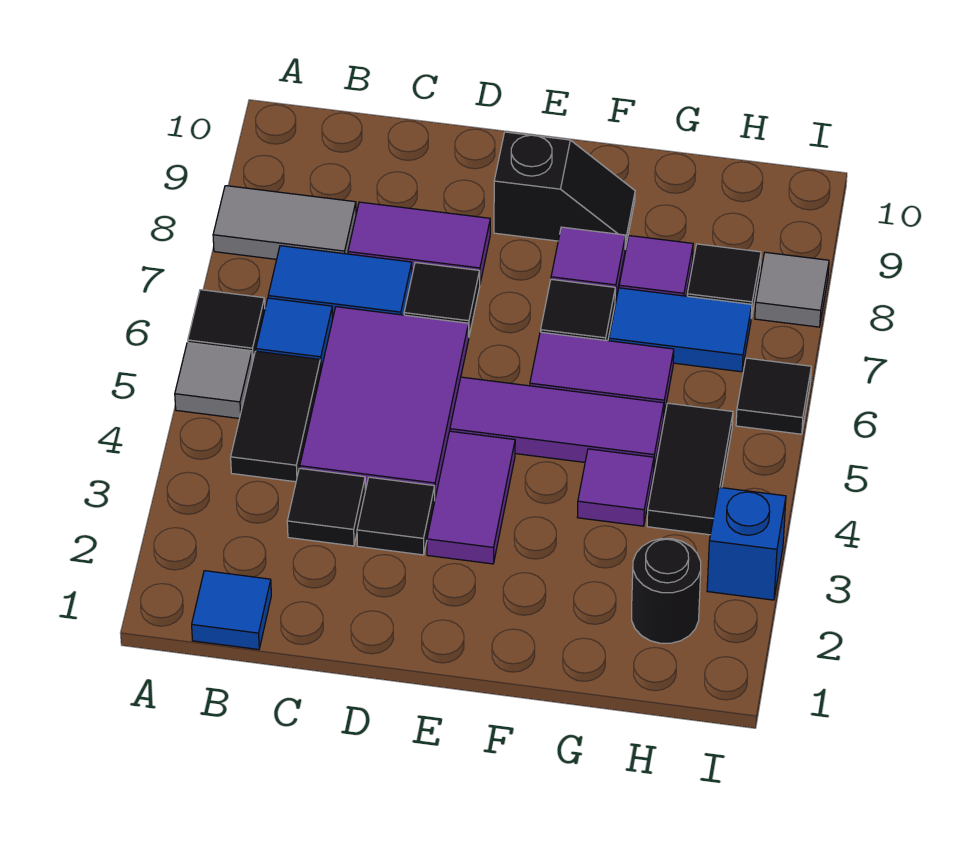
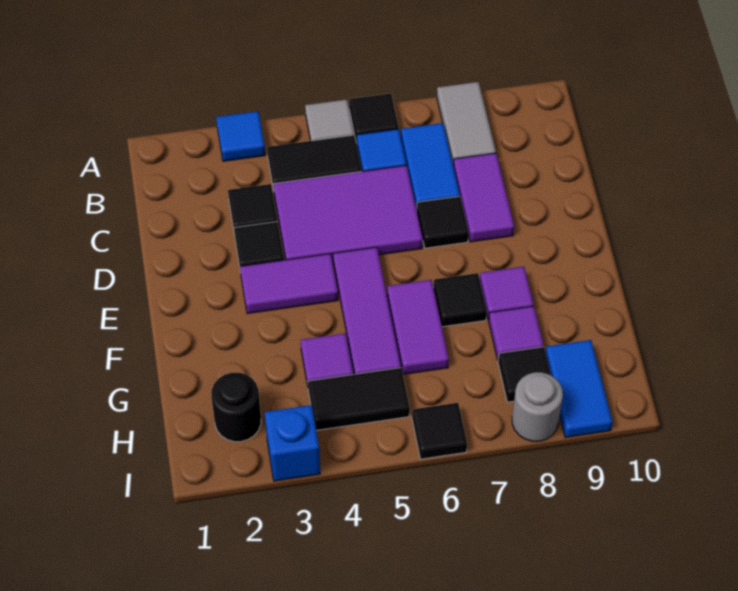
blue tile B1 level 1 -> blue tile A3 level 1
black slope E9:F9 level 1 top E -> none
blue tile G7:H7 level 1 -> blue tile H9:I9 level 1
grey tile I8 level 1 -> grey round brick I8 level 1

